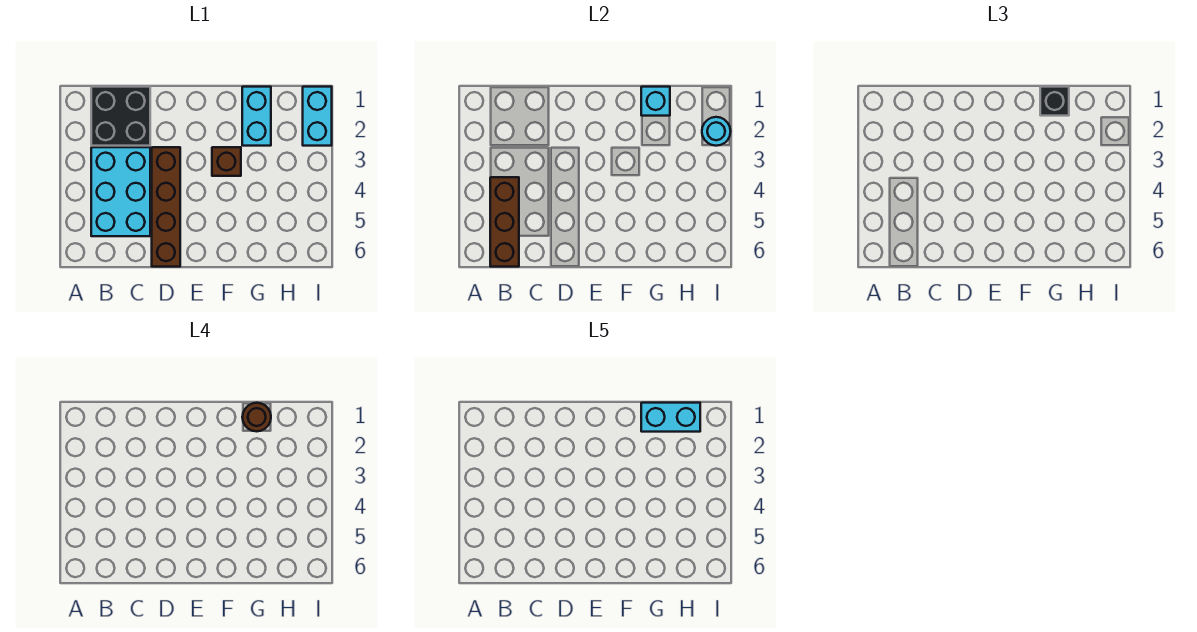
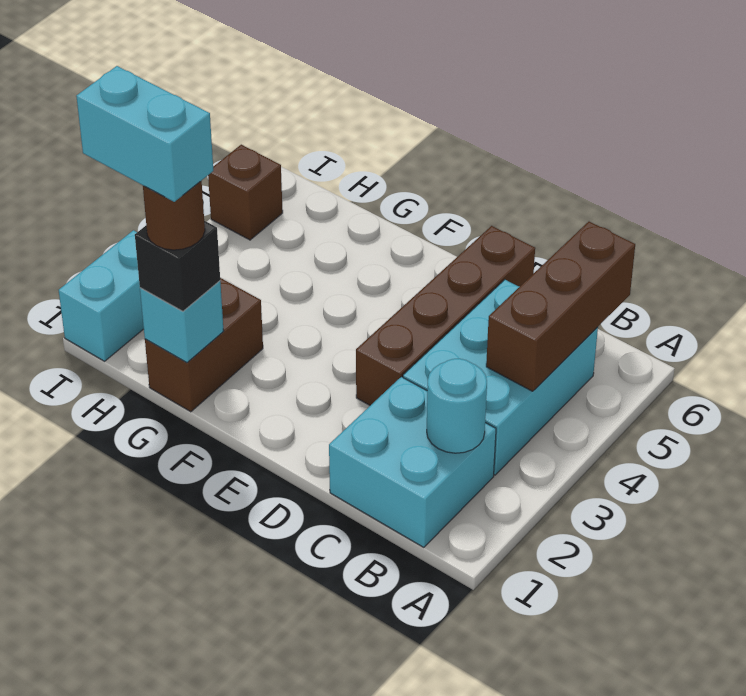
black brick B1:C2 level 1 -> cyan brick B1:C2 level 1
brown brick F3 level 1 -> brown brick I5 level 1
cyan brick G1:G2 level 1 -> brown brick G1:G2 level 1
cyan round brick I2 level 2 -> cyan round brick B2 level 2

